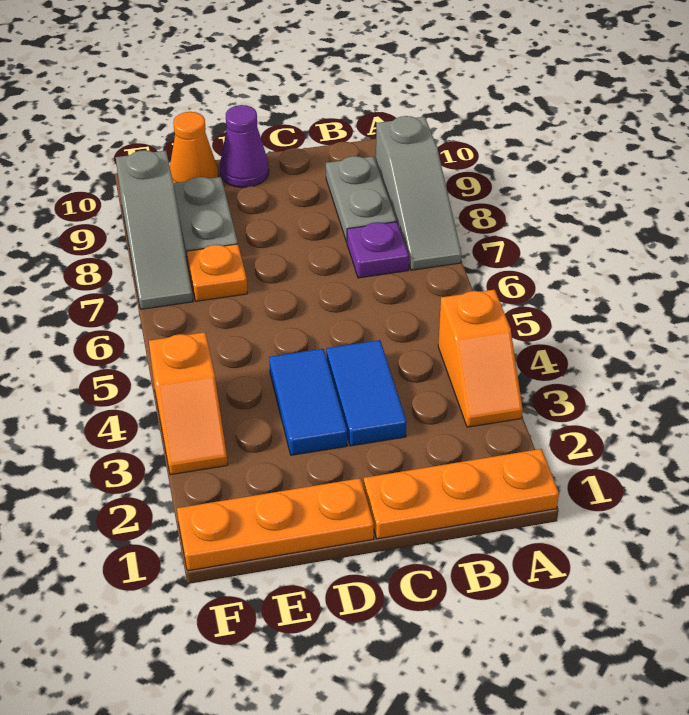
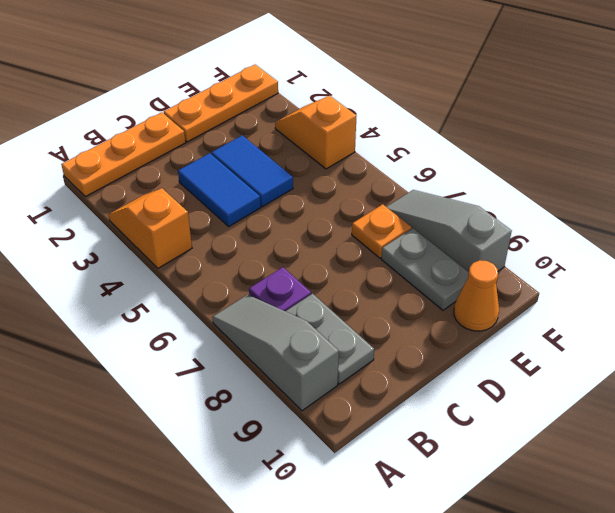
purple cone D10 level 1 -> none

